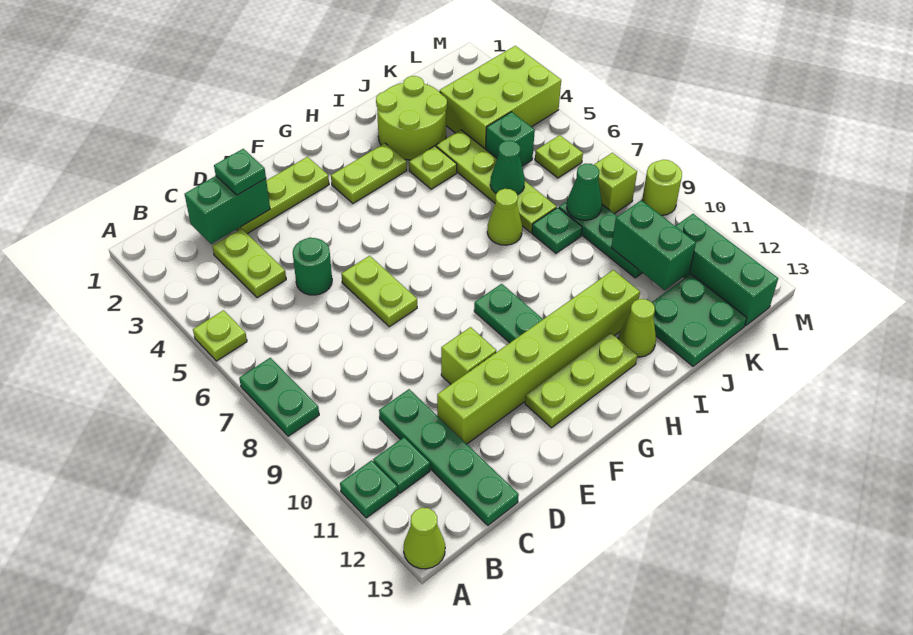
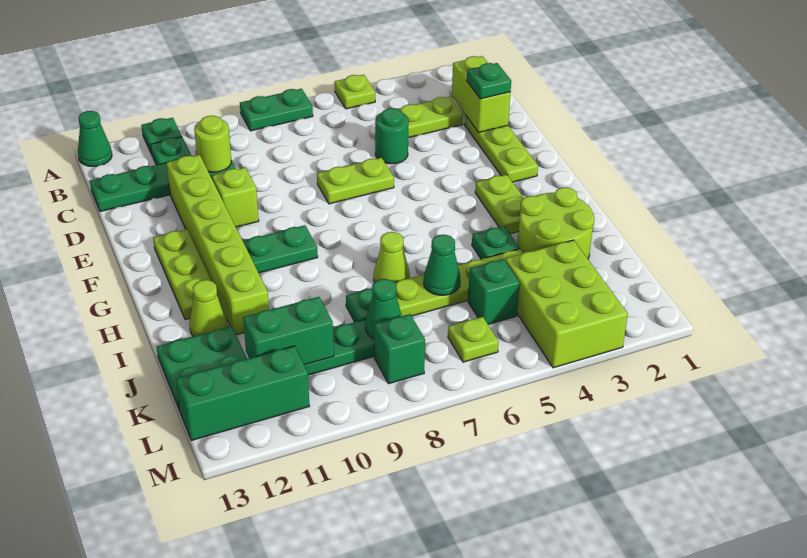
lime cone A13 level 1 -> green cone A13 level 1
green brick C2:D2 level 2 -> lime brick C2:D2 level 2
lime plate I4 level 1 -> green plate I4 level 1
lime brick L8 level 1 -> green brick L8 level 1
lime round brick M9 level 1 -> lime round brick C10 level 2

